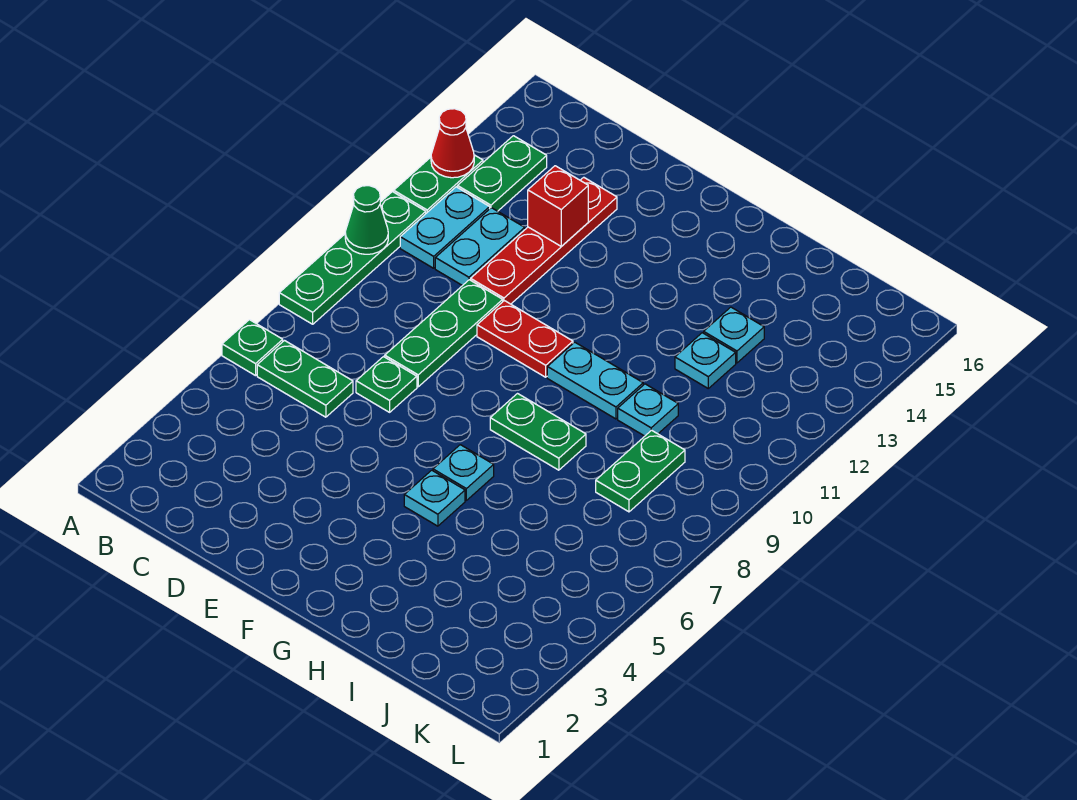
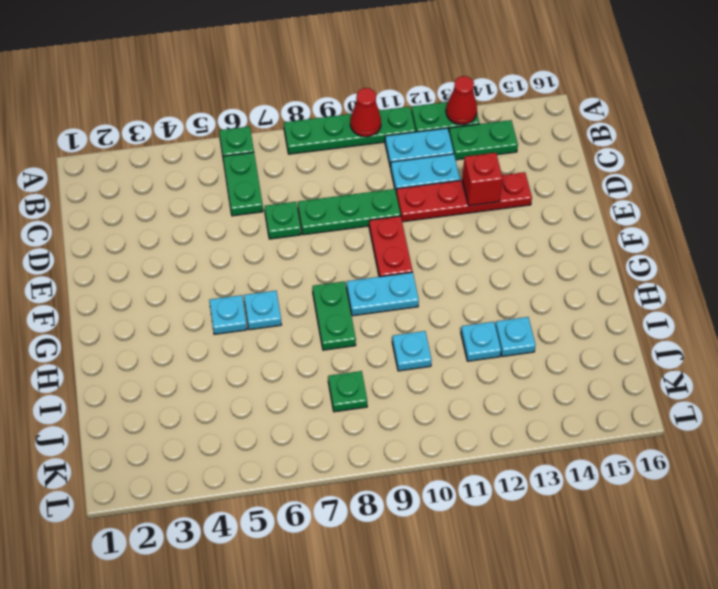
green cone A10 level 2 -> red cone A10 level 2
cyan plate G10:H10 level 1 -> cyan plate G9:G10 level 1
green plate J8:J9 level 1 -> green plate J8 level 1

